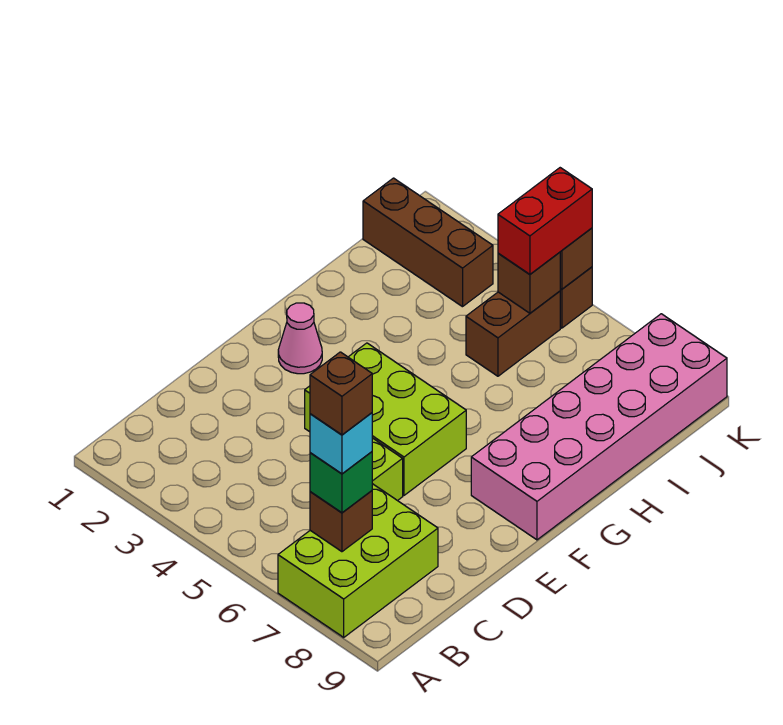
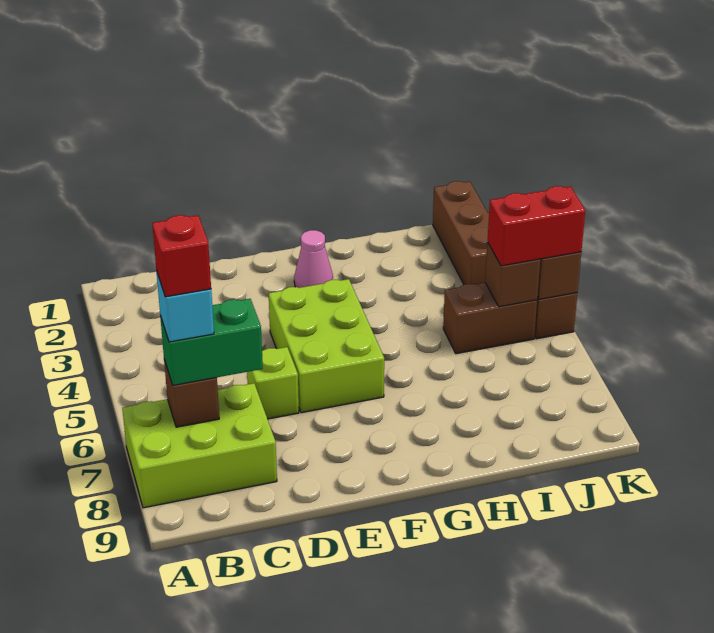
green brick B7 level 3 -> green brick B7:C7 level 3
brown brick B7 level 5 -> red brick B7 level 5
pink brick F8:K9 level 1 -> none

